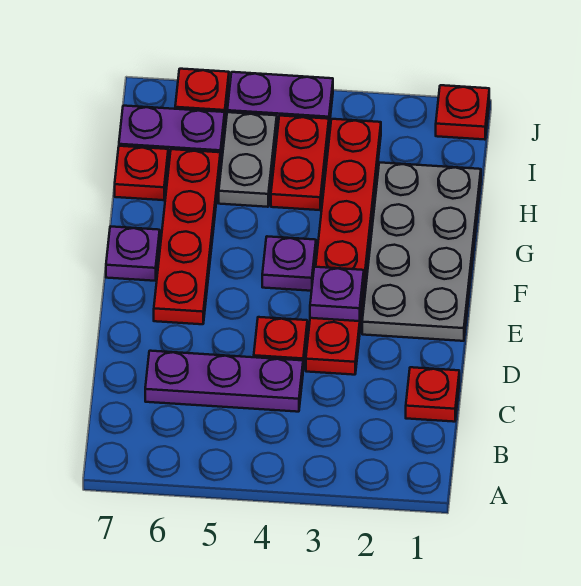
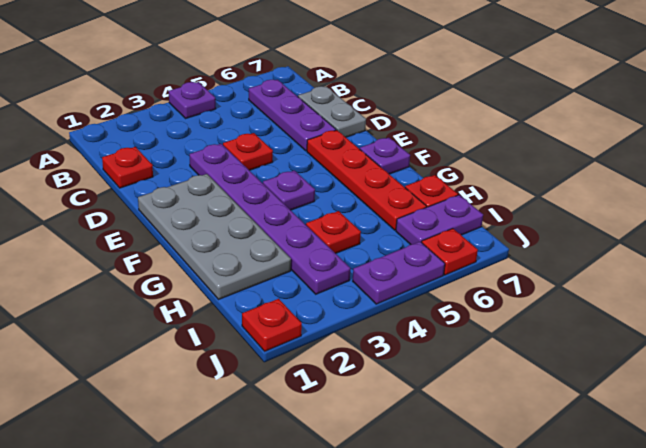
purple plate C4:C6 level 1 -> purple plate B6:D6 level 1
red plate D3:I3 level 1 -> purple plate D3:I3 level 1
purple plate E3 level 2 -> purple plate A4 level 1
red plate H4:I4 level 1 -> red plate H4 level 1
grey plate H5:I5 level 1 -> grey plate C7:D7 level 1

